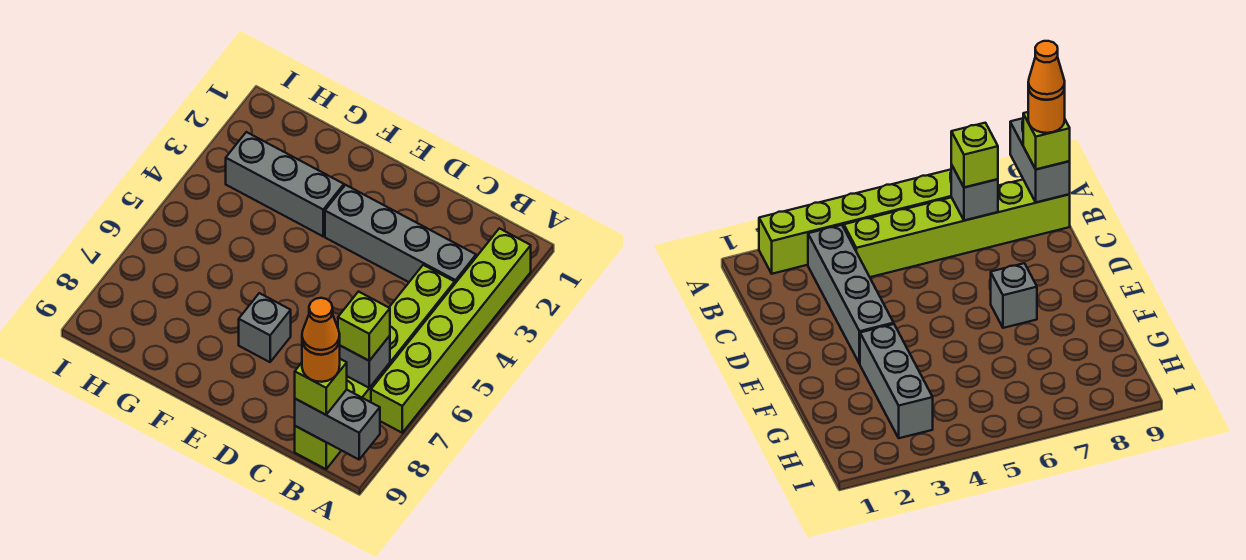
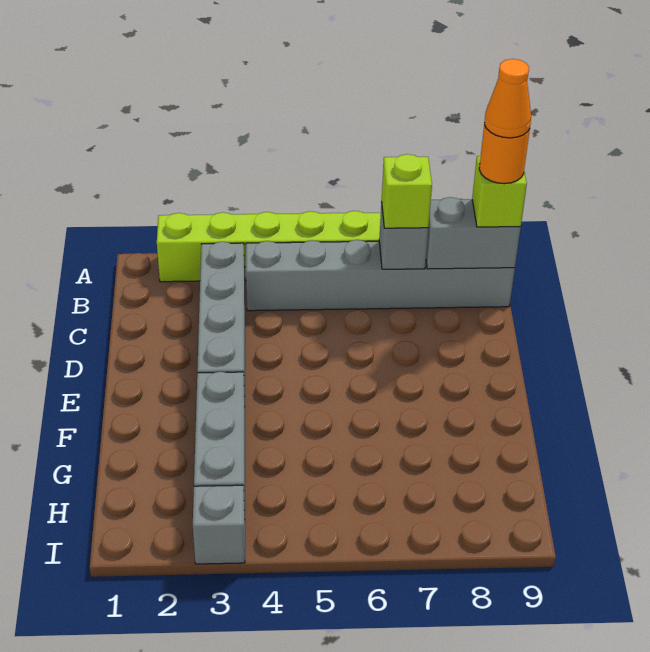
grey brick A9:B9 level 2 -> grey brick B8:B9 level 2
lime brick B4:B9 level 1 -> grey brick B4:B9 level 1
grey brick E7 level 1 -> grey brick I3 level 1

